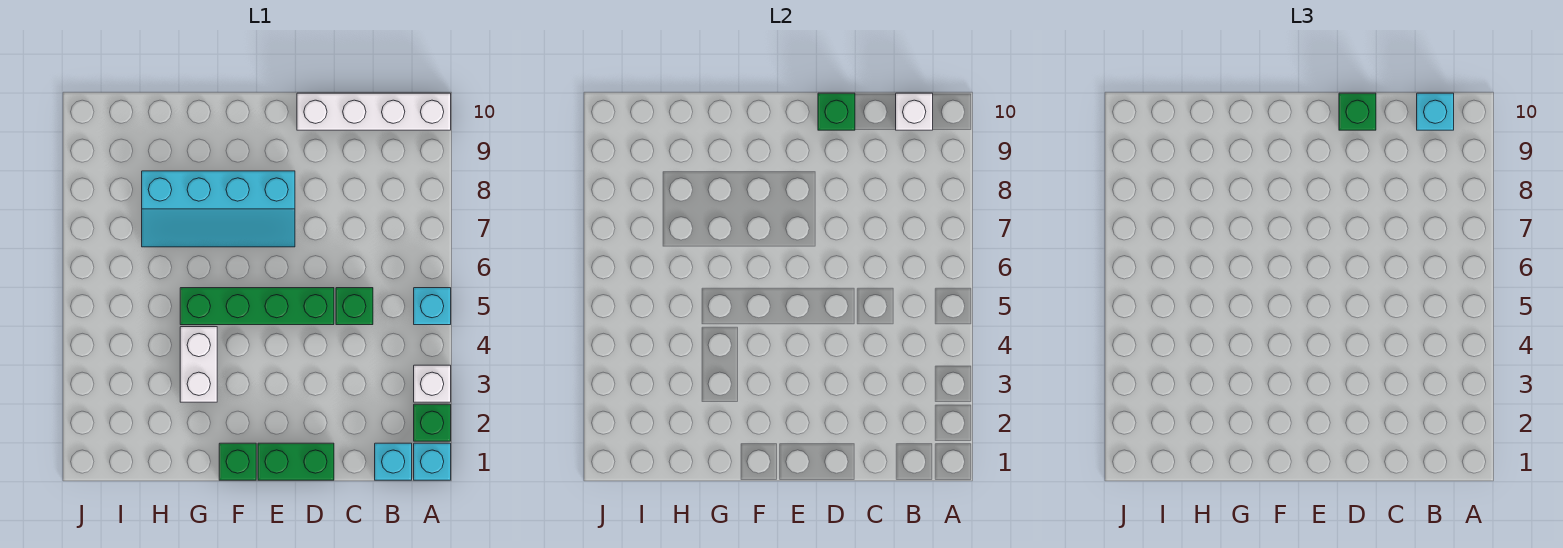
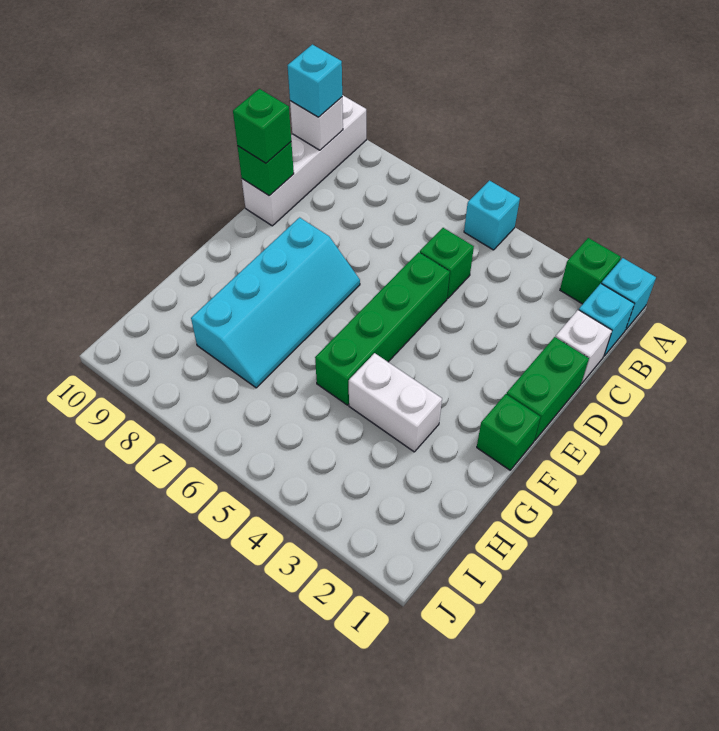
white brick A3 level 1 -> white brick C1 level 1

